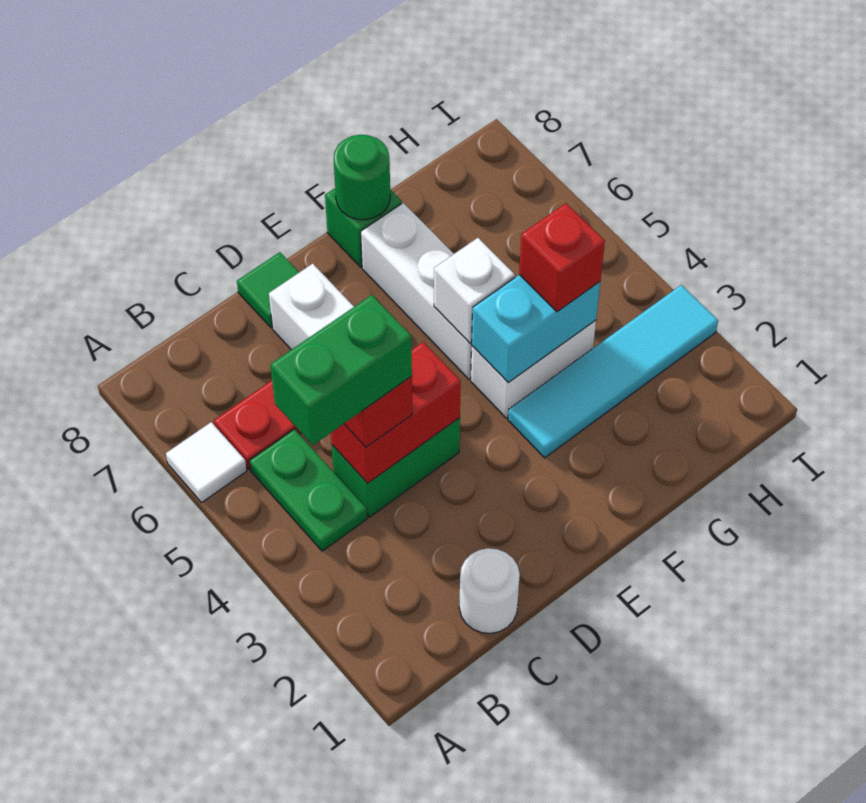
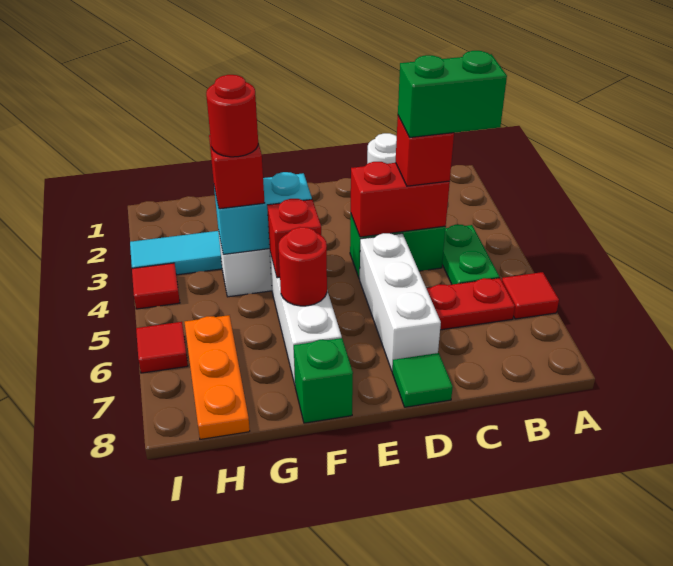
white tile A6 level 1 -> red tile A6 level 1
white brick F5 level 2 -> red brick F5 level 2
none -> red round brick F6 level 2
green round brick F8 level 2 -> none
none -> red round brick G4 level 4
none -> orange plate H6:H8 level 1
none -> red tile I4 level 1
none -> red tile I6 level 1

